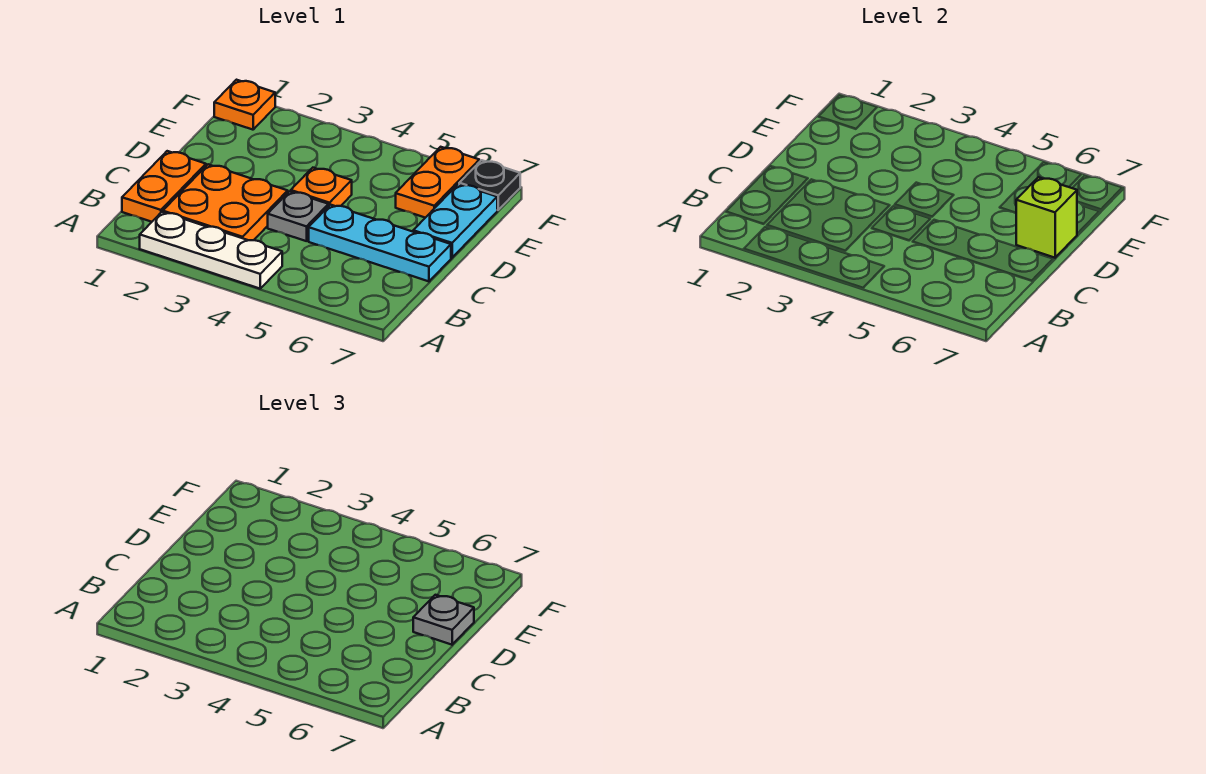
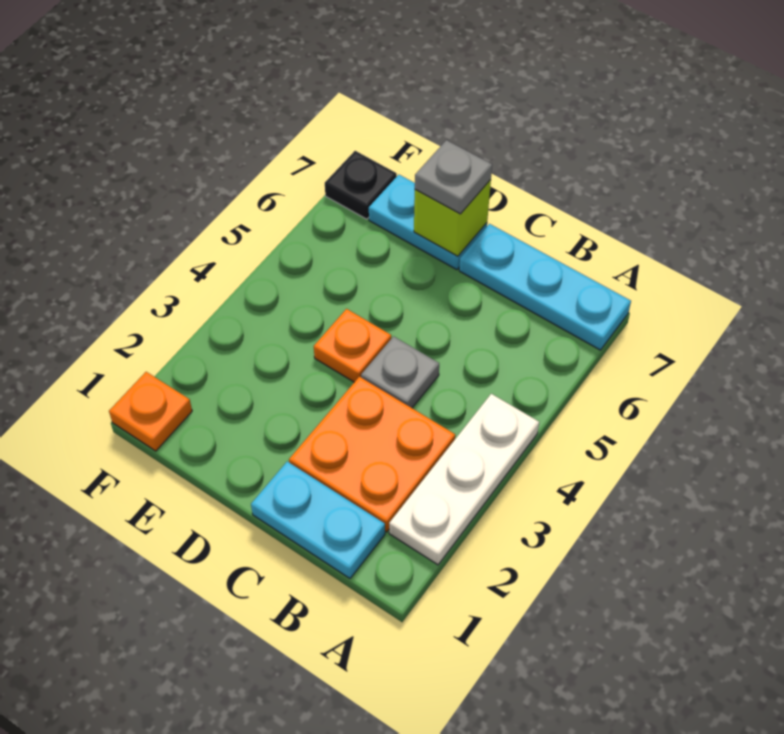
orange plate B1:C1 level 1 -> cyan plate B1:C1 level 1
cyan plate C5:C7 level 1 -> cyan plate A7:C7 level 1
orange plate E6:F6 level 1 -> none

